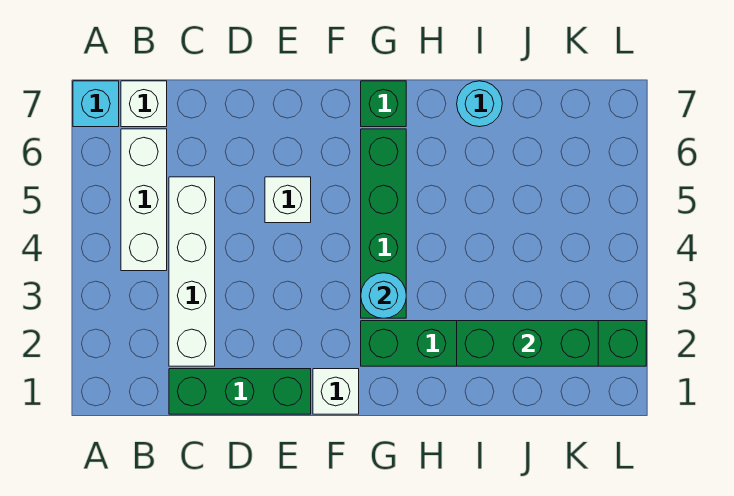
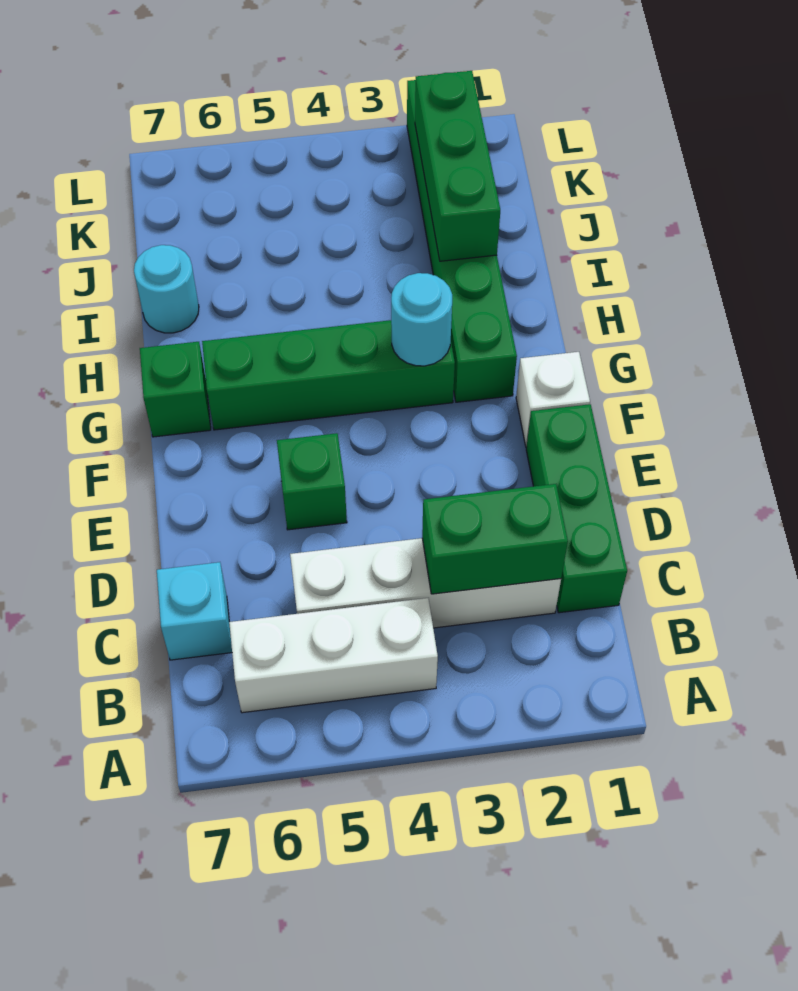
cyan brick A7 level 1 -> cyan brick C7 level 1
white brick B7 level 1 -> none
none -> green brick C2:C3 level 2
white brick E5 level 1 -> green brick E5 level 1

